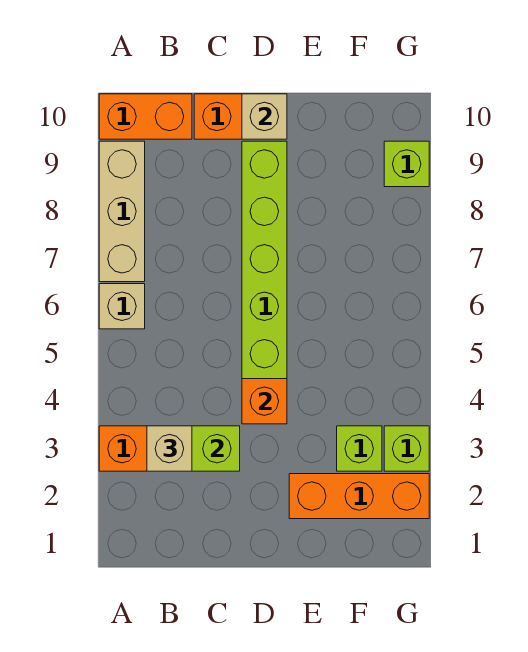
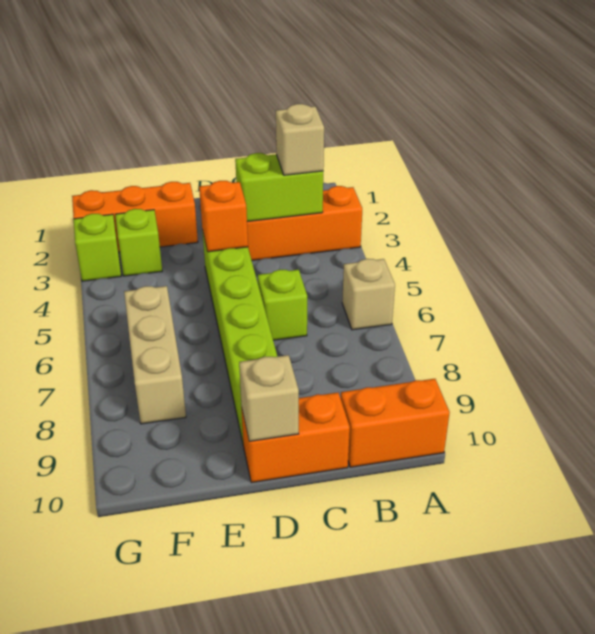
tan brick A7:A9 level 1 -> tan brick F6:F8 level 1
lime brick G9 level 1 -> lime brick C6 level 1

